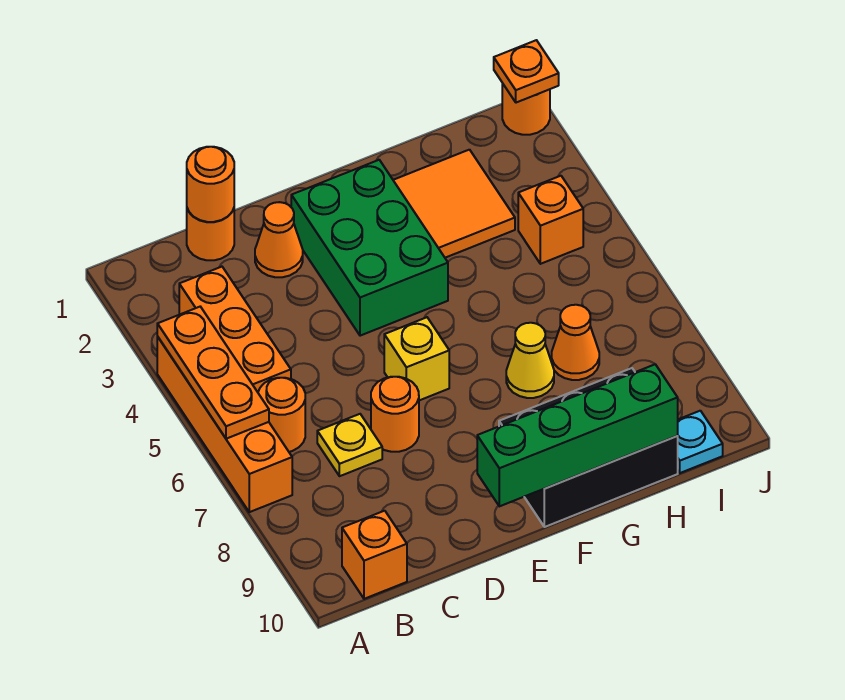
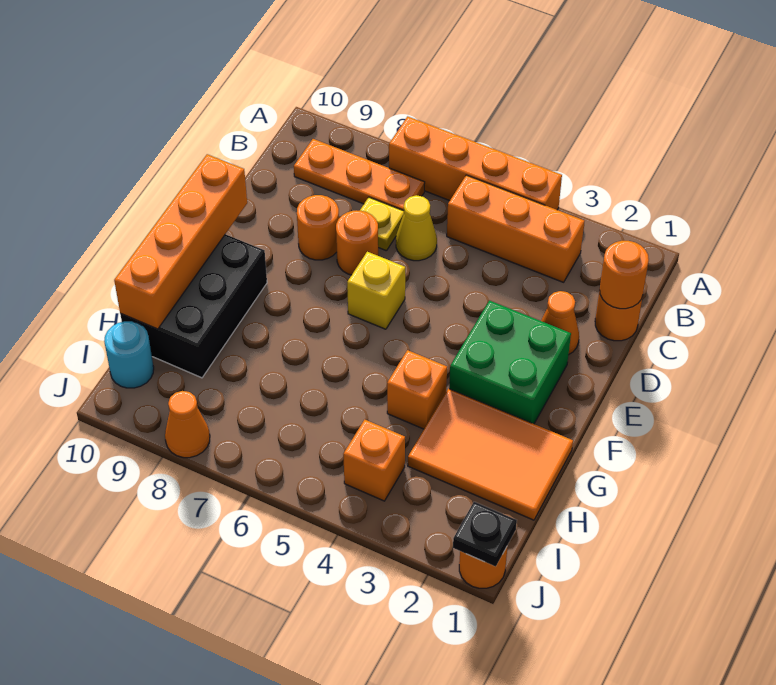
orange plate A4:A6 level 2 -> orange plate B7:B9 level 1
orange round brick B6 level 1 -> orange round brick D8 level 1
orange brick B10 level 1 -> orange brick G4 level 1
green brick E2:F4 level 1 -> green brick E2:F3 level 1
green brick E10:H10 level 2 -> orange brick E10:H10 level 2
orange tile G2:H3 level 1 -> orange tile G1:H3 level 1
yellow cone G7 level 1 -> yellow cone C6 level 1
orange cone H7 level 1 -> orange cone J8 level 1
cyan plate I10 level 1 -> cyan round brick I10 level 1
orange plate J1 level 2 -> black plate J1 level 2

